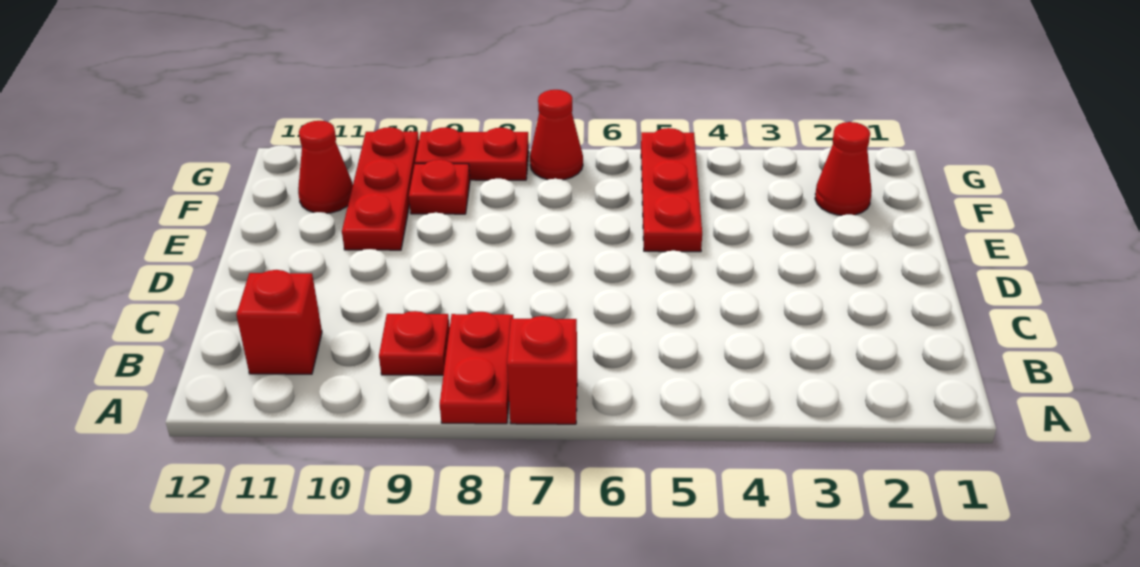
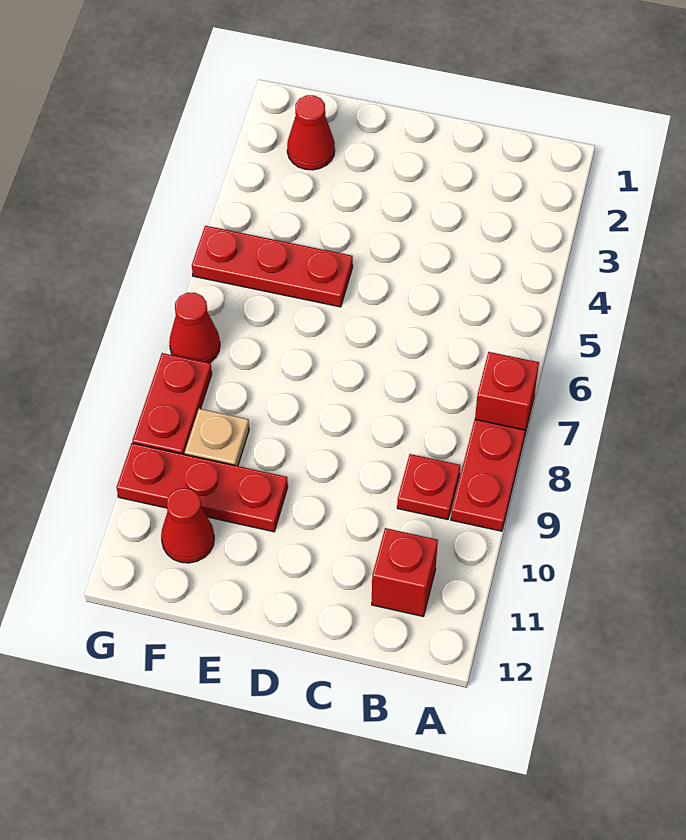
red plate A8:B8 level 1 -> red plate A8:A9 level 1
red plate F9 level 1 -> tan plate F9 level 1

